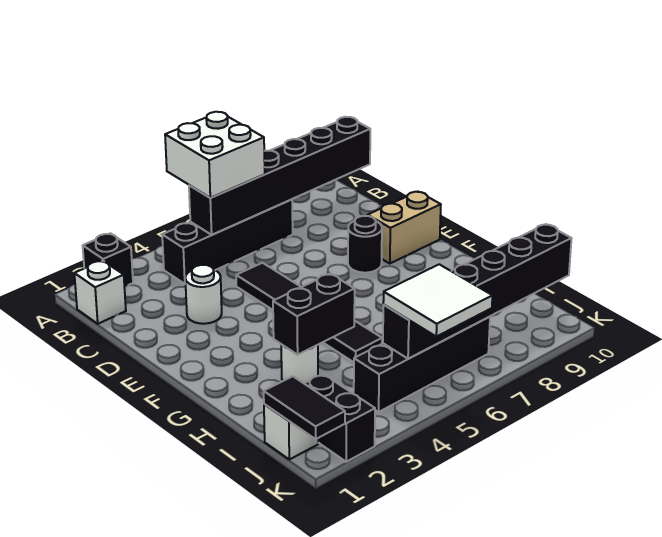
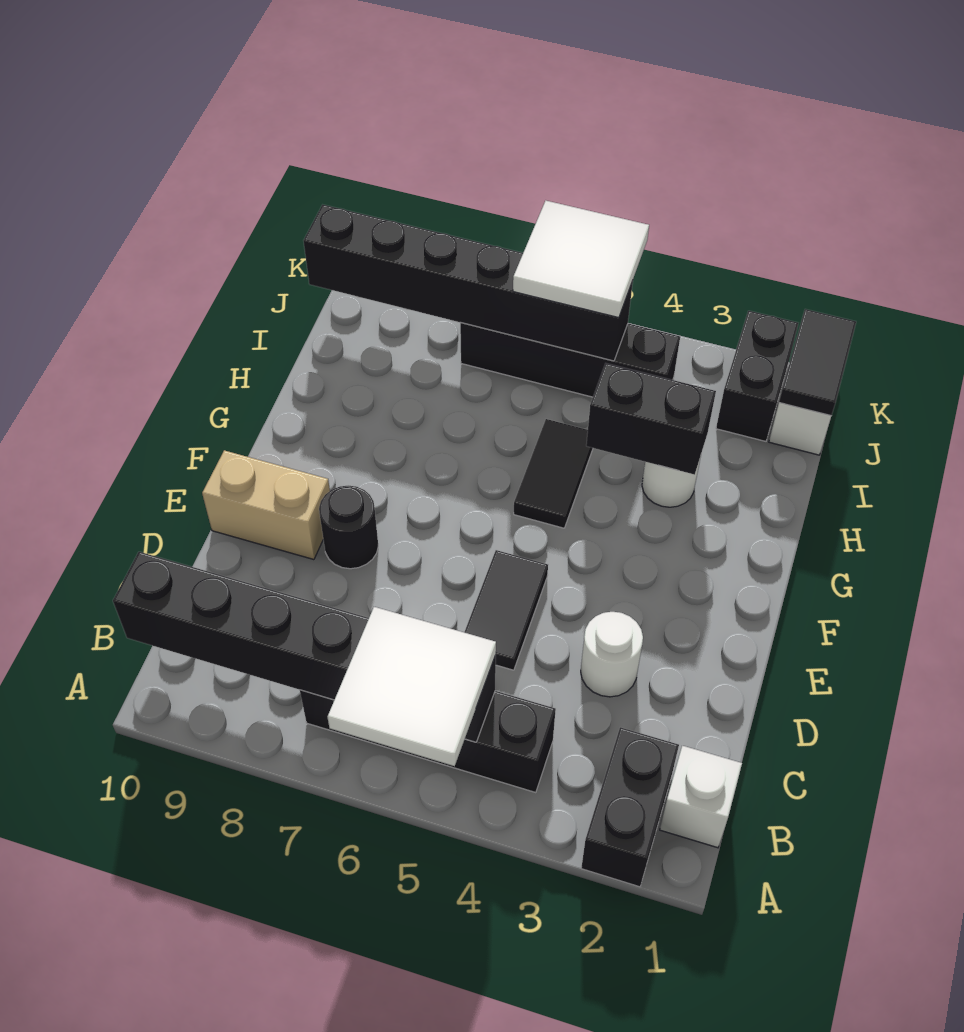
black brick A2 level 1 -> black brick A2:B2 level 1
white brick A5:B6 level 3 -> white tile A5:B6 level 3

